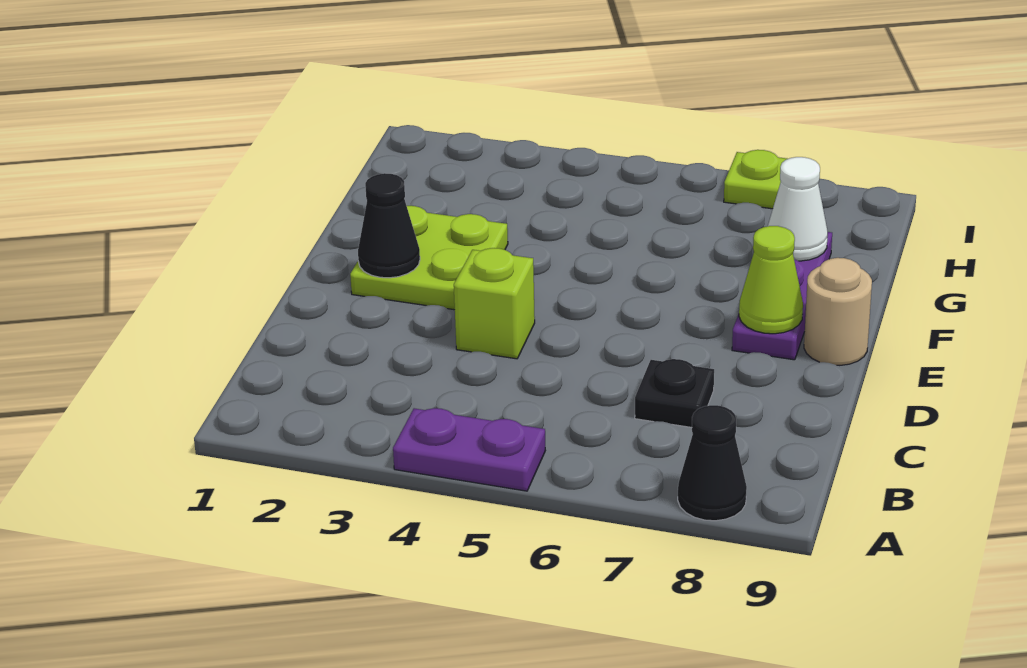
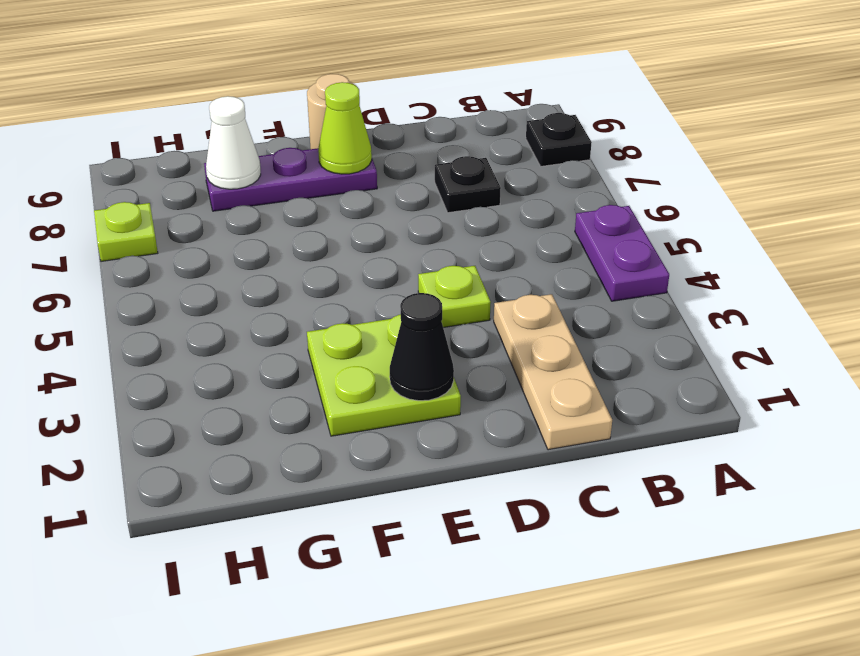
black cone A8 level 1 -> black plate A8 level 1
none -> tan plate C1:C3 level 1
lime brick D4 level 1 -> lime plate D4 level 1

